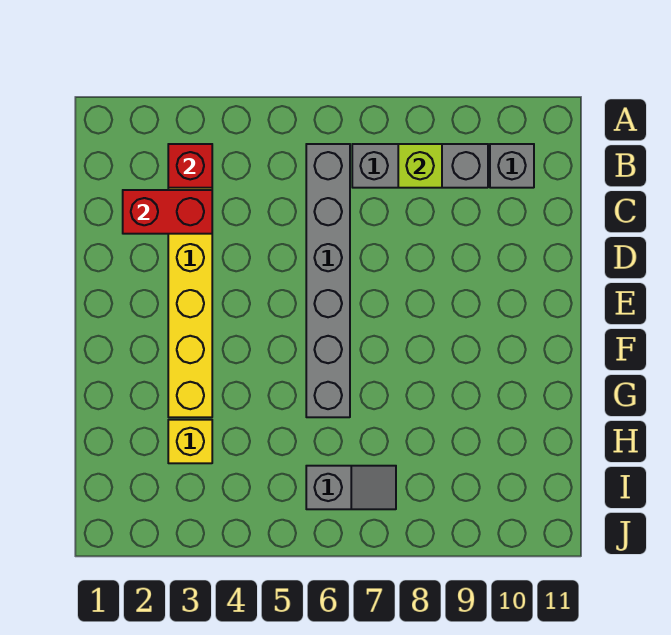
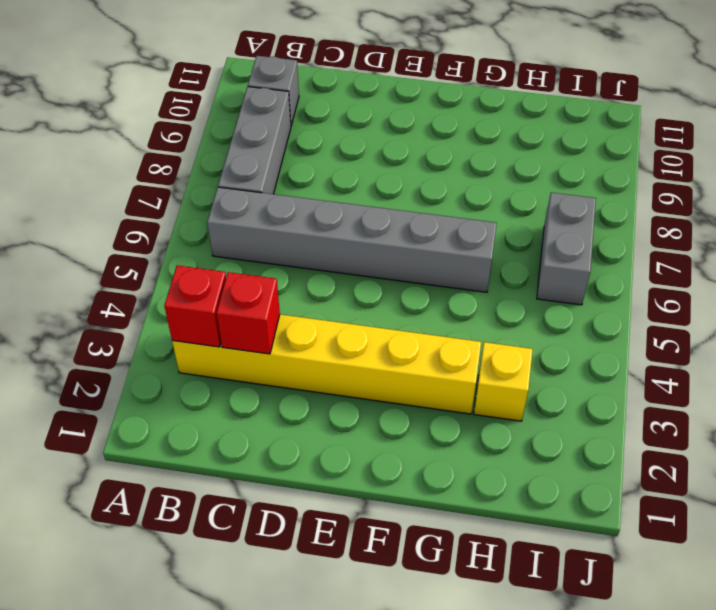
lime brick B8 level 2 -> none
red brick C2:C3 level 2 -> red brick C3 level 2
grey slope I6:I7 level 1 top 6 -> grey brick I6:I7 level 1

